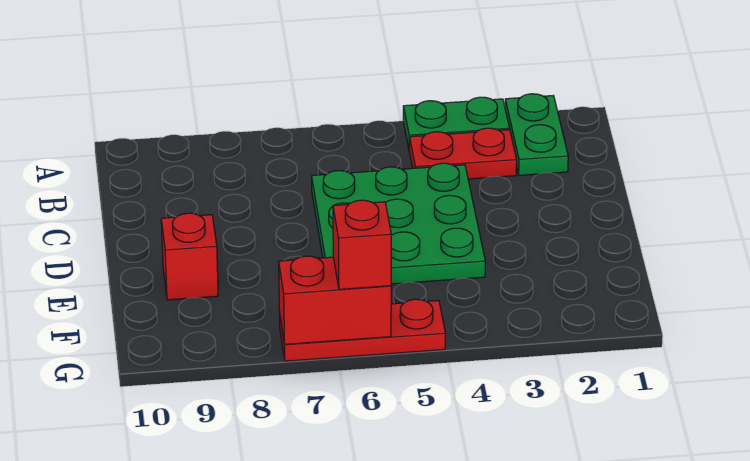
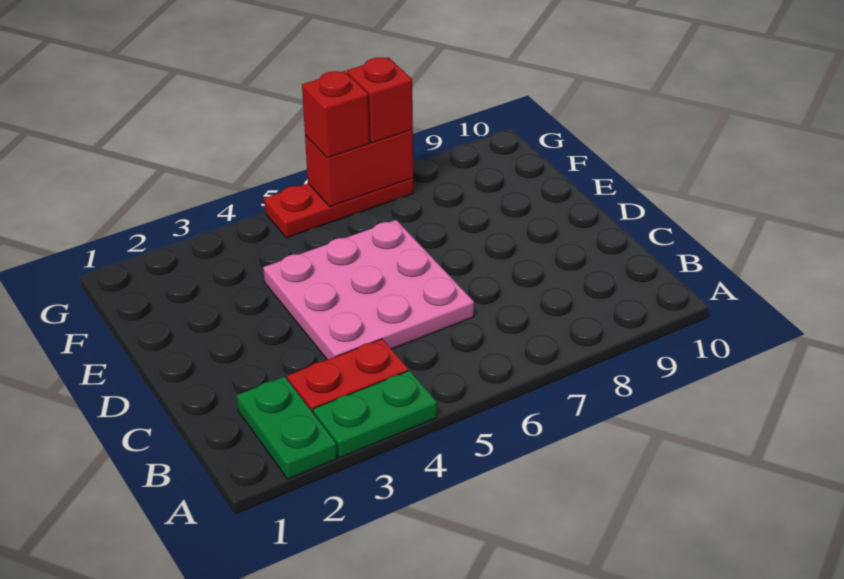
green plate C4:E6 level 1 -> pink plate C4:E6 level 1
red brick E9 level 1 -> red brick G7 level 3

